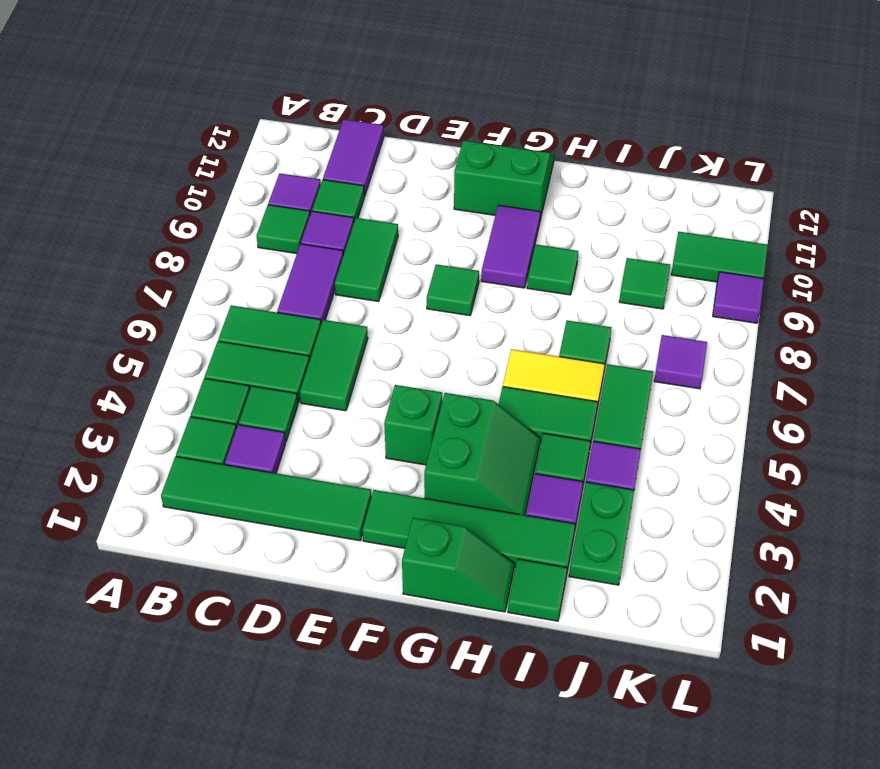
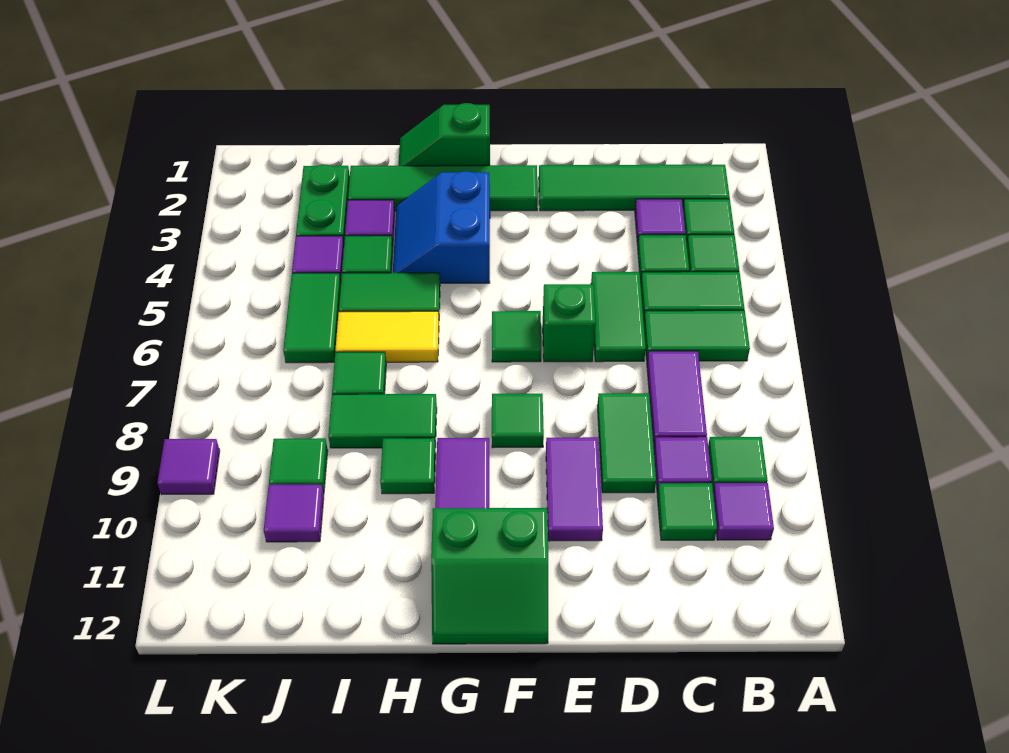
purple tile C11:C12 level 1 -> purple tile E9:E10 level 1
green brick F4 level 1 -> green brick E6 level 1
green slope G3:H4 level 1 top G -> blue slope G3:H4 level 1 top G
green tile I1 level 1 -> green tile F6 level 1
purple tile K7 level 1 -> purple tile J10 level 1
green tile K10:L10 level 1 -> green tile H8:I8 level 1

